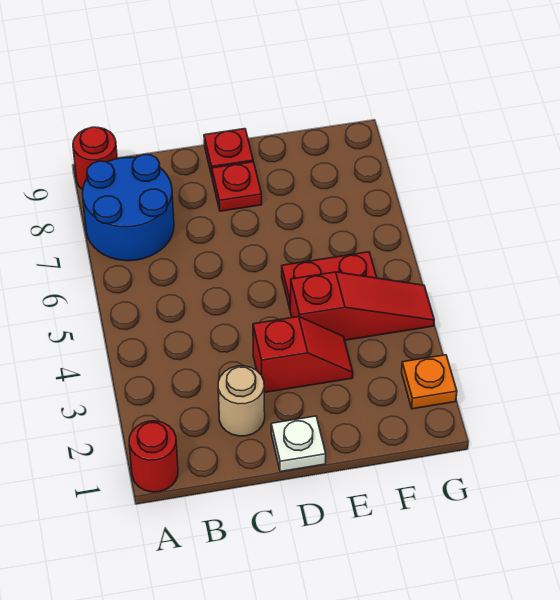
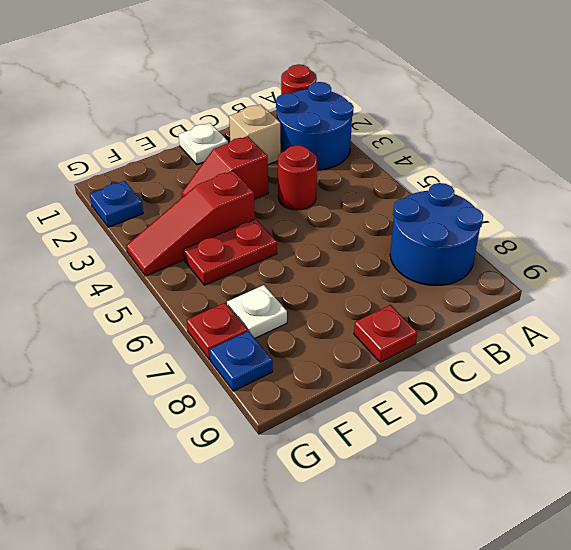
none -> blue round brick A2:B3 level 1
red round brick A9 level 1 -> red round brick C4 level 1
tan round brick C2 level 1 -> tan brick C2 level 1
red plate D8 level 1 -> red plate G7 level 1
none -> white plate F7 level 1
orange plate G2 level 1 -> blue plate G2 level 1
none -> blue plate G8 level 1

